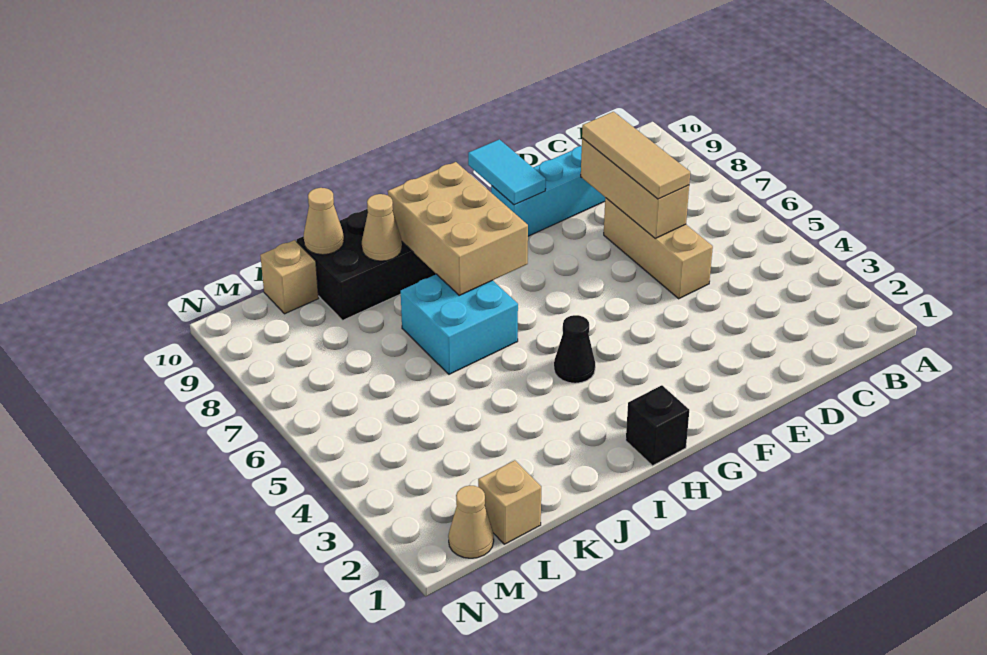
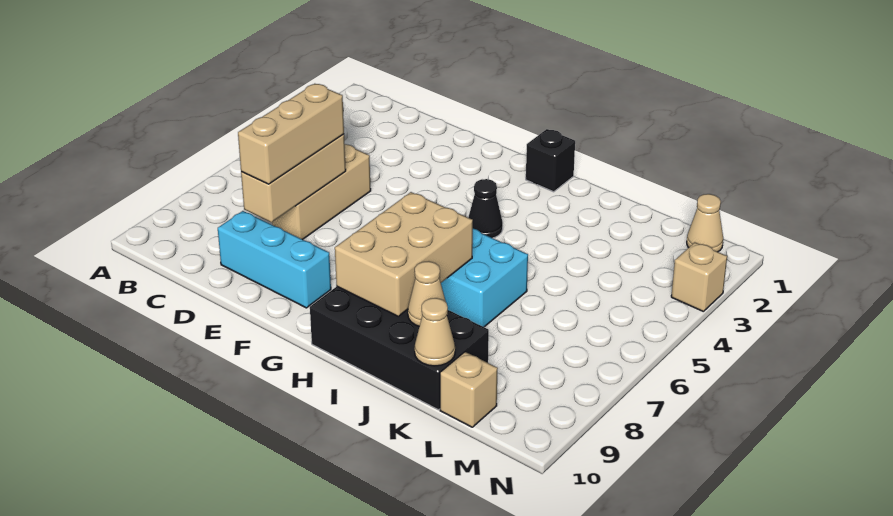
tan tile D6:D8 level 3 -> tan brick D6:D8 level 3
cyan tile F9:F10 level 2 -> none
tan brick L1 level 1 -> tan brick N3 level 1

